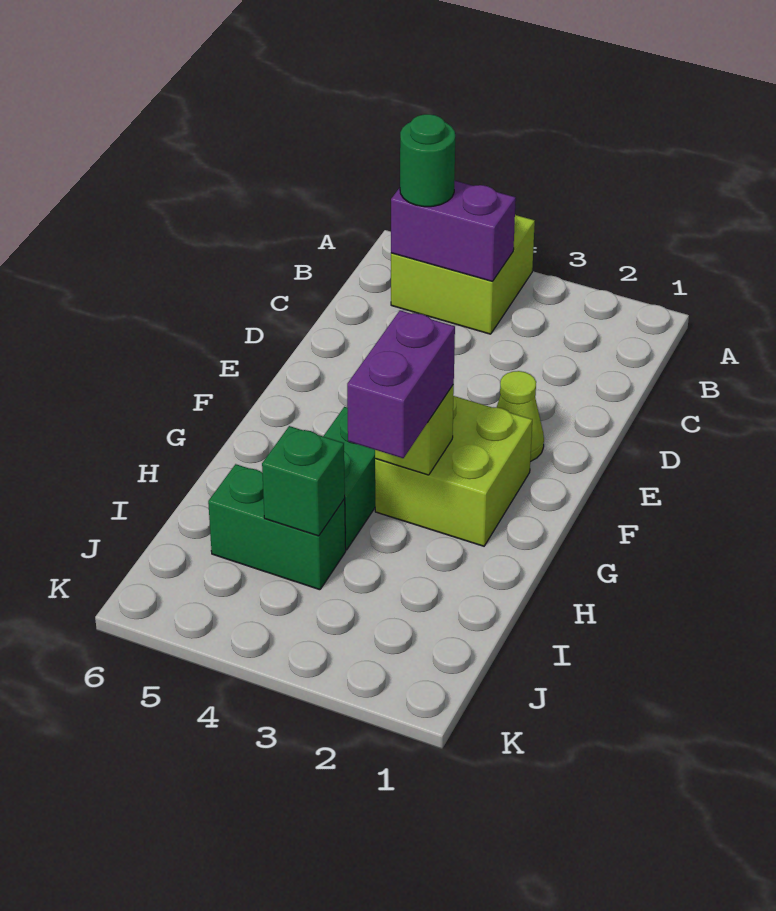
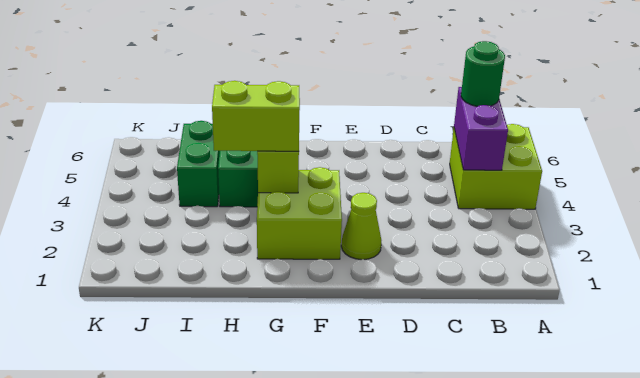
purple brick G3:H3 level 3 -> lime brick G3:H3 level 3
green brick I4 level 2 -> none

